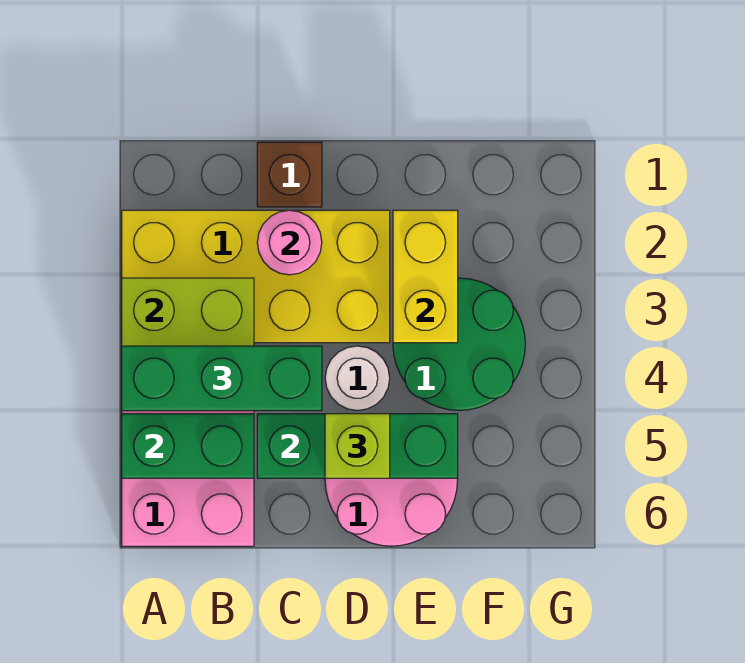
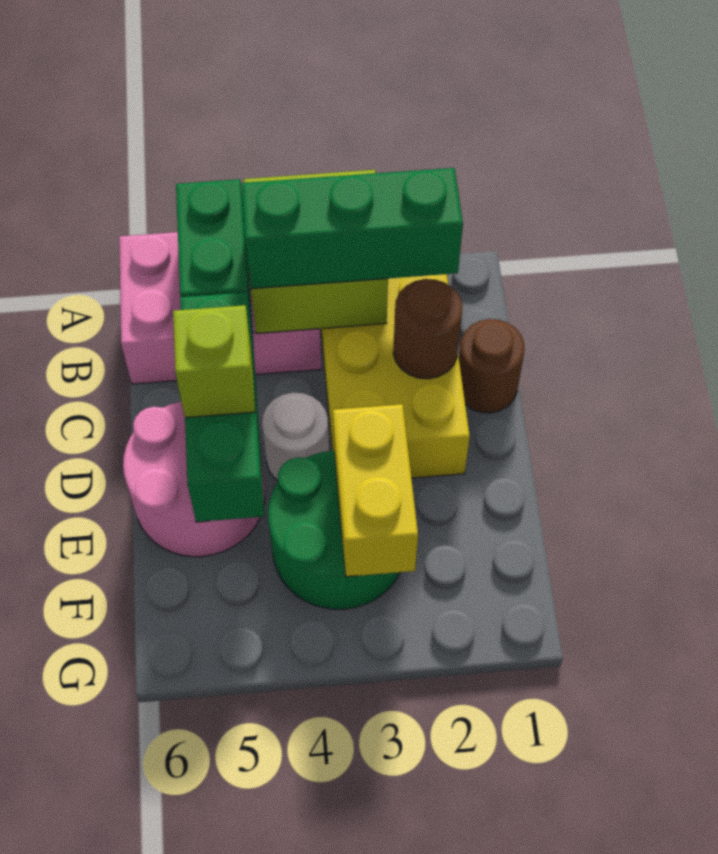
green brick A4:C4 level 3 -> green brick B2:B4 level 3
brown brick C1 level 1 -> brown round brick C1 level 1
pink round brick C2 level 2 -> brown round brick C2 level 2
yellow brick E2:E3 level 2 -> yellow brick E3:F3 level 2

